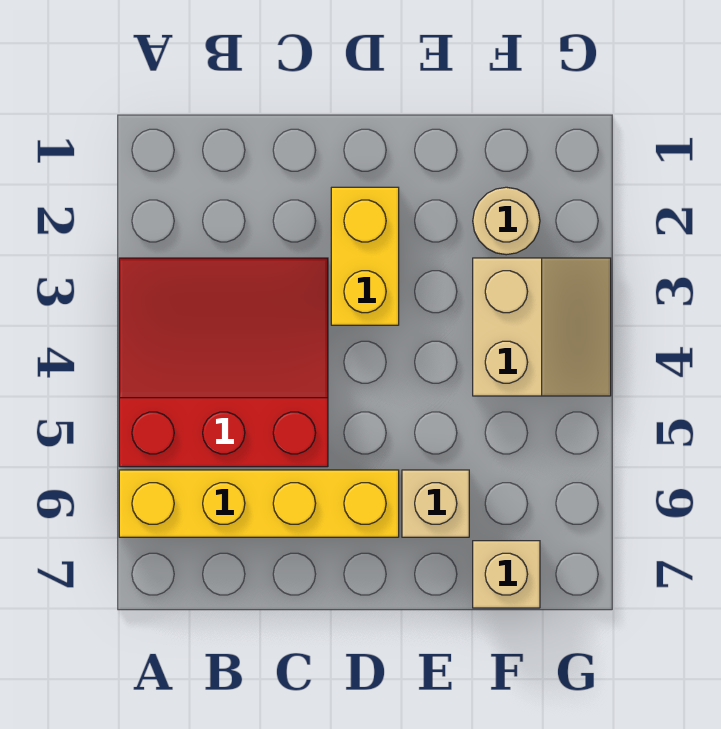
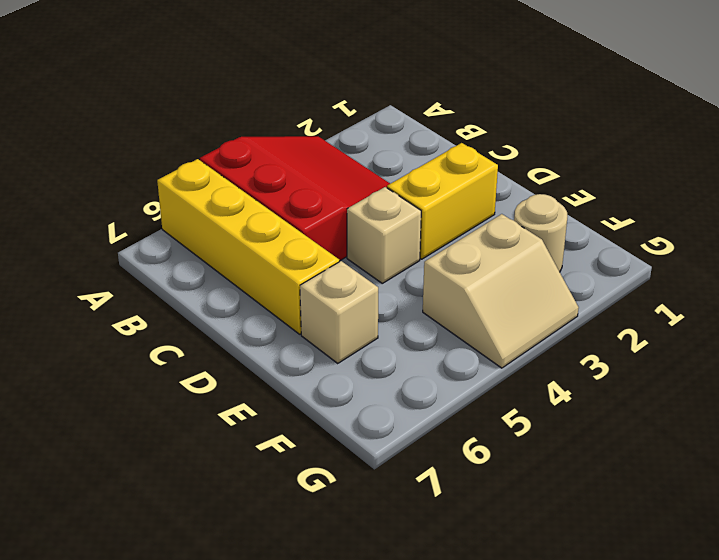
tan brick F7 level 1 -> tan brick D4 level 1

